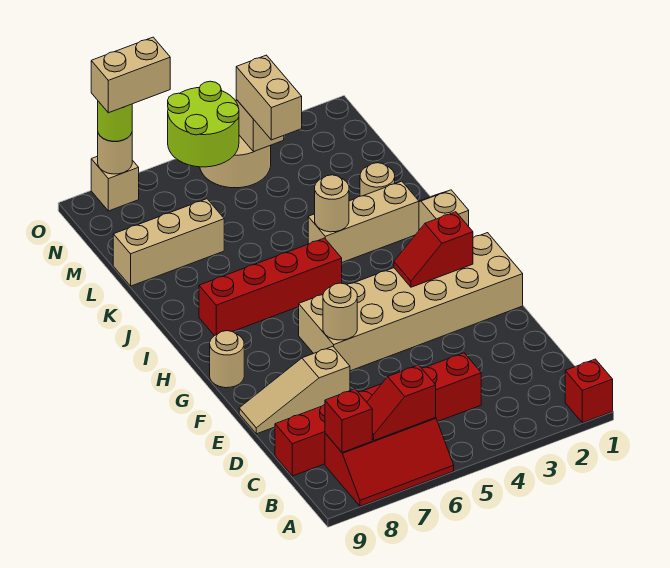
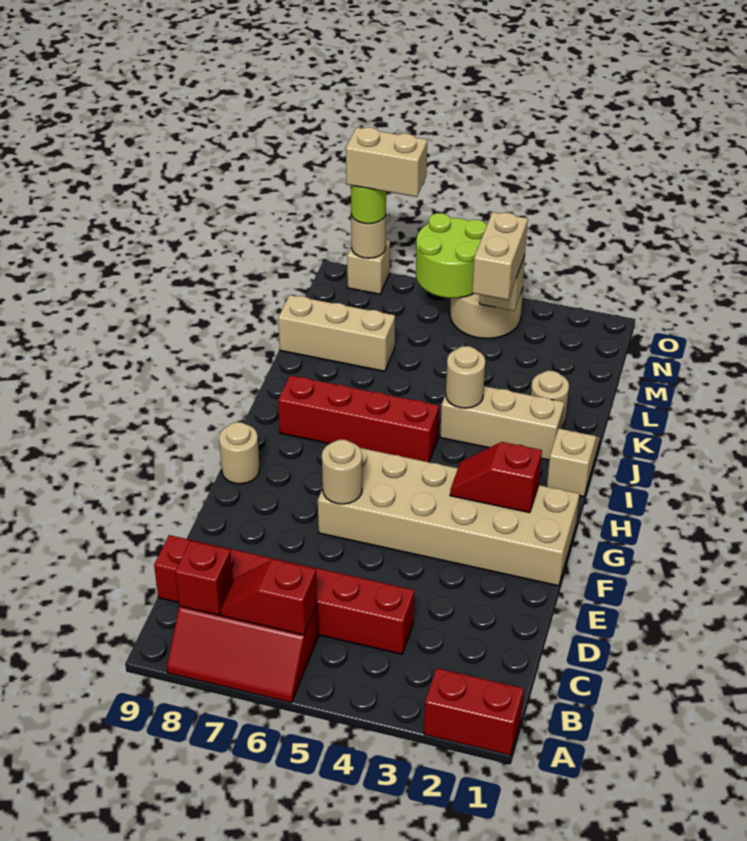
red brick A1 level 1 -> red brick A1:A2 level 1
tan slope E7:E9 level 1 top 7 -> none

